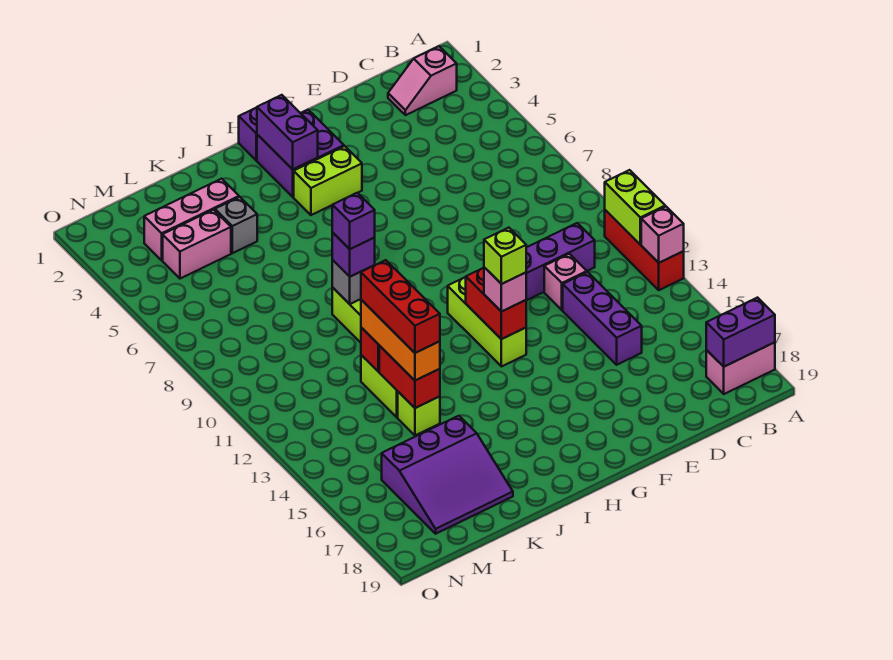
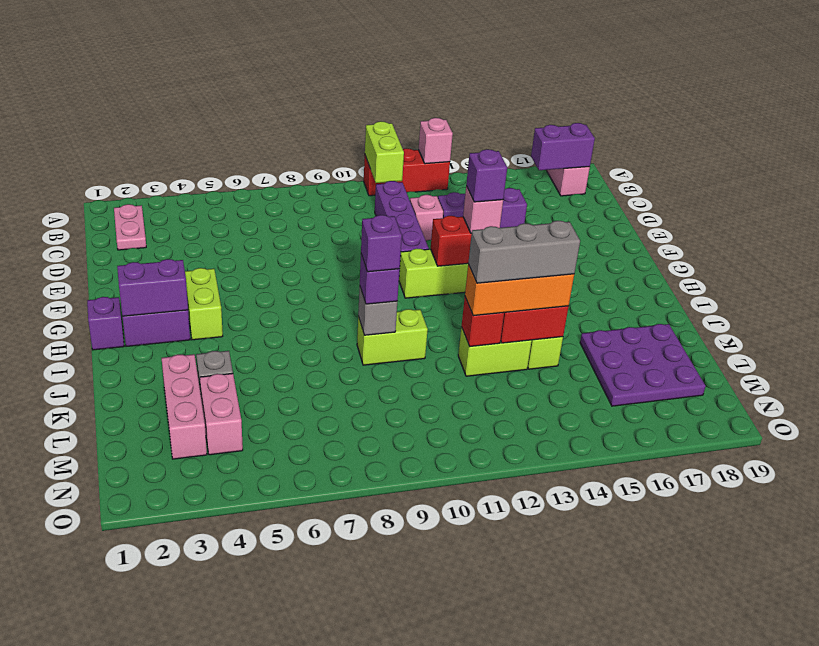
lime brick A11:A12 level 2 -> lime brick A11:B11 level 2
purple brick A18:B18 level 2 -> purple brick B17:B18 level 2
pink slope B2:C2 level 1 top B -> pink plate B2:C2 level 1
lime brick G13 level 4 -> purple brick G13 level 4
red brick K12:K14 level 4 -> grey brick K12:K14 level 4
purple slope K16:M18 level 1 top 16 -> purple plate K16:M18 level 1

